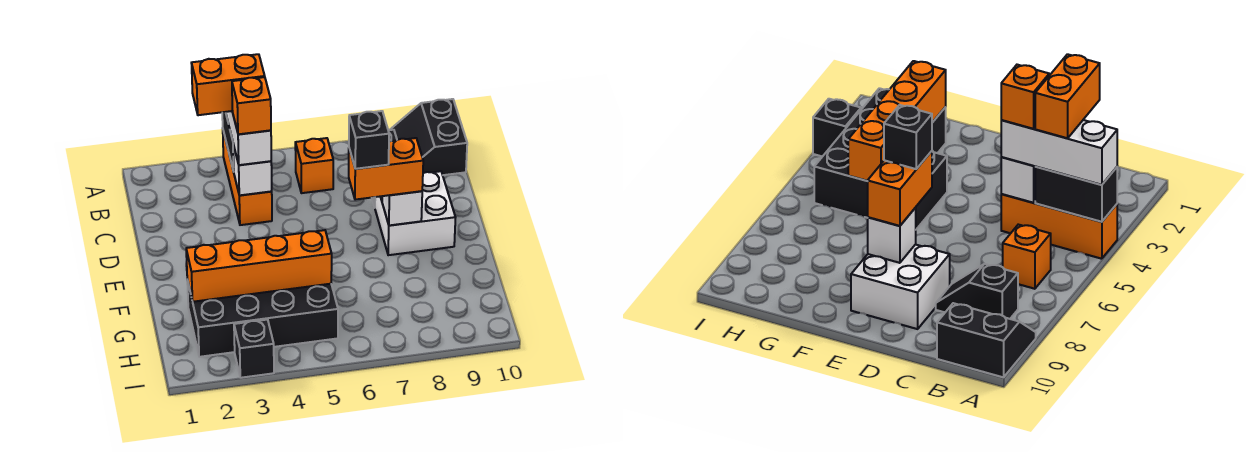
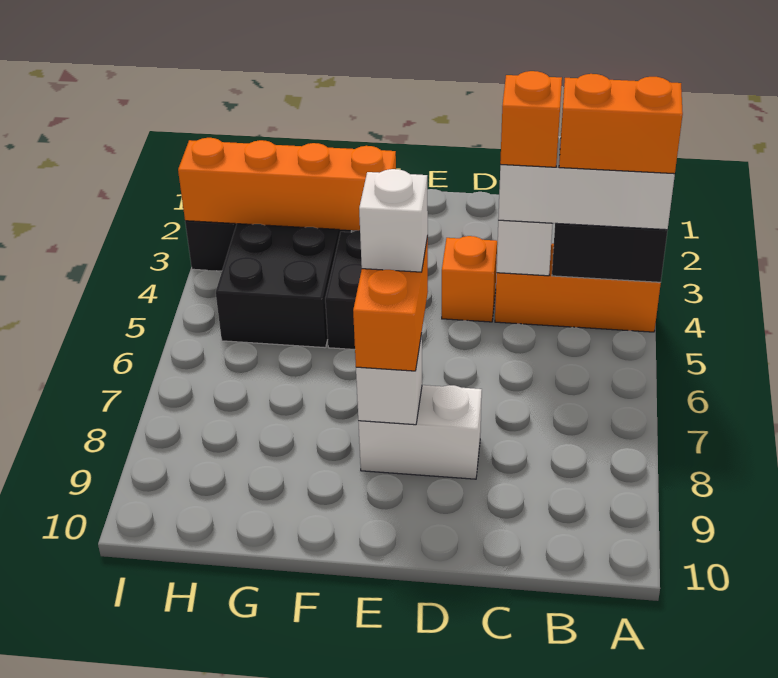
black slope A9:B10 level 1 top 10 -> none
orange brick B3:B4 level 4 -> orange brick A4:B4 level 4
orange brick B6 level 1 -> orange brick D4 level 1
black slope B8:C8 level 1 top B -> none
white brick D8:E9 level 1 -> white brick D8:E8 level 1
black brick E7 level 4 -> white brick E7 level 4
orange brick G2:G5 level 2 -> orange brick F3:I3 level 2

